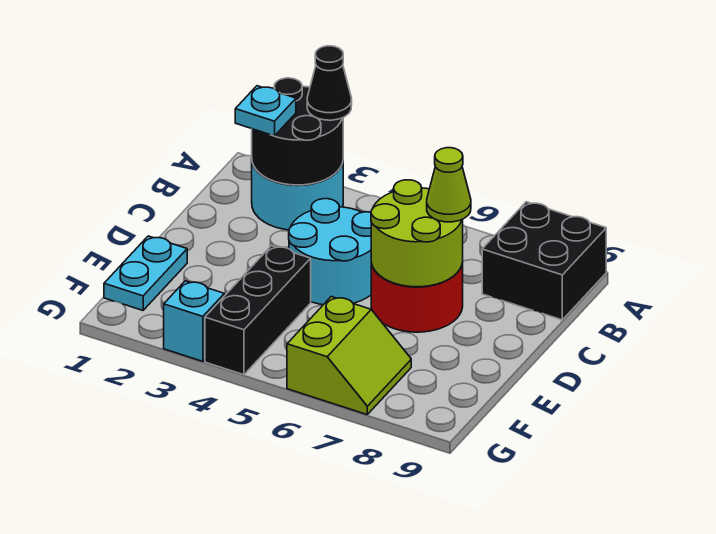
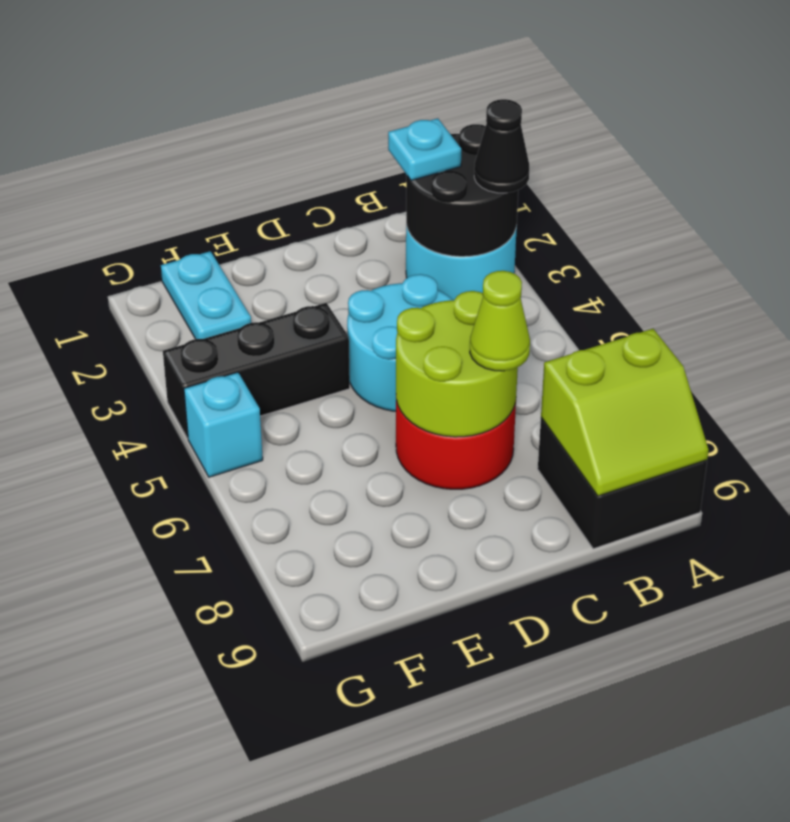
cyan plate E1:F1 level 1 -> cyan plate F1:F2 level 1
lime slope F6:G7 level 1 top 6 -> lime slope A8:B9 level 2 top 8
cyan brick G3 level 1 -> cyan brick G5 level 1

